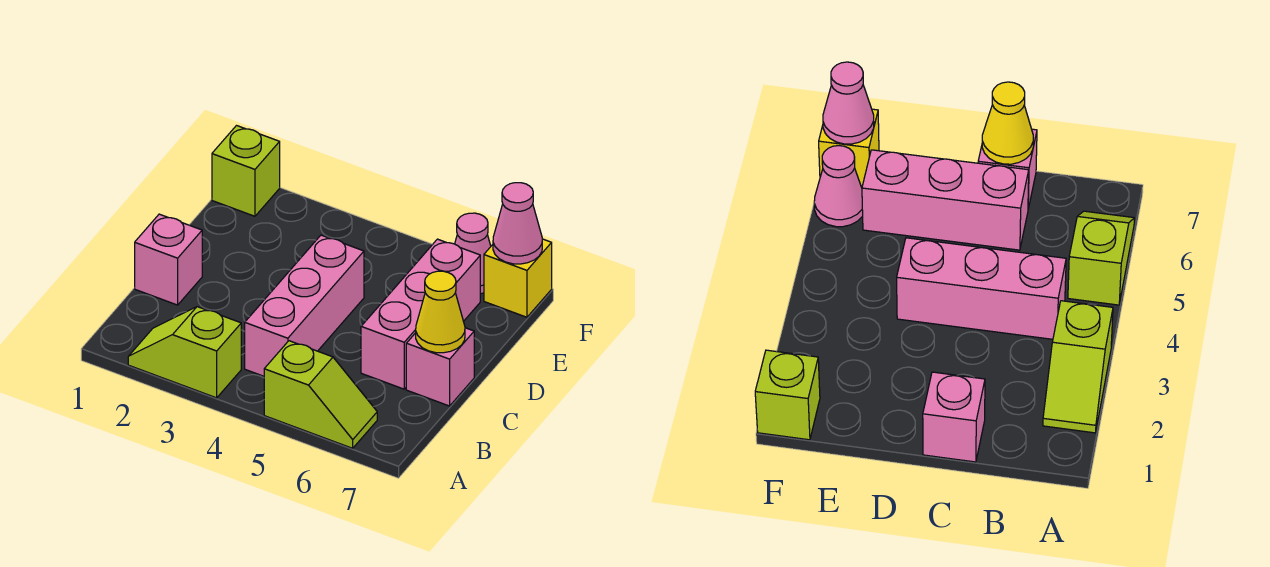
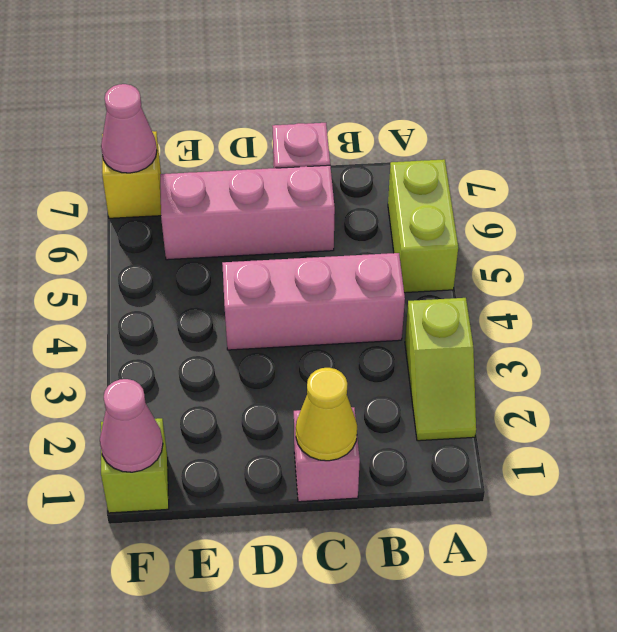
lime slope A5:A6 level 1 top 5 -> lime brick A5:A6 level 1
yellow cone C7 level 2 -> yellow cone C1 level 2
pink cone F6 level 1 -> pink cone F1 level 2

